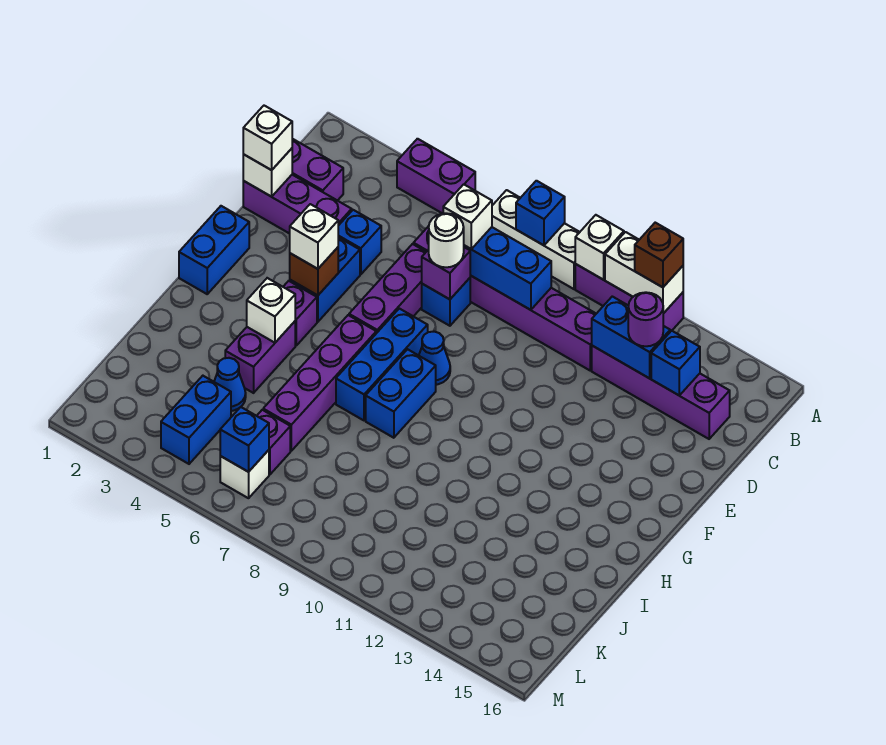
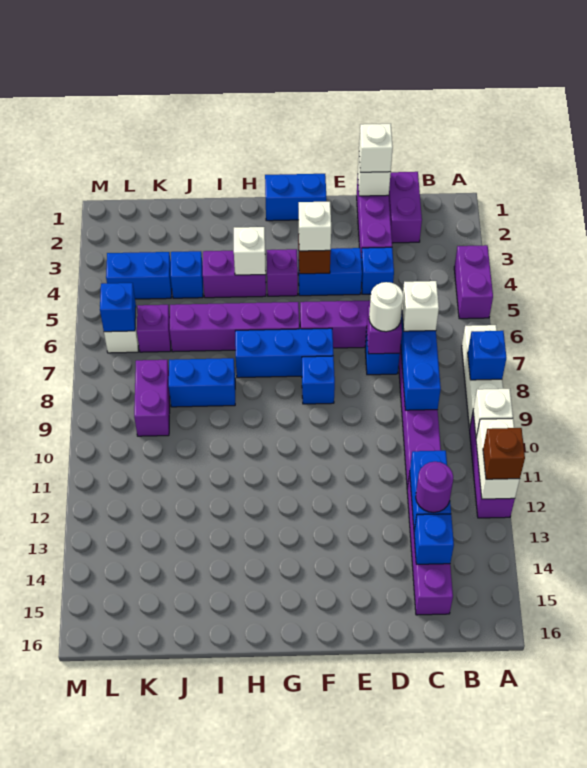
blue cone F8 level 1 -> blue brick F8 level 1
blue brick G8:H8 level 1 -> blue brick I8:J8 level 1
blue cone J4 level 1 -> blue brick J4 level 1
none -> purple brick K8:K9 level 1

